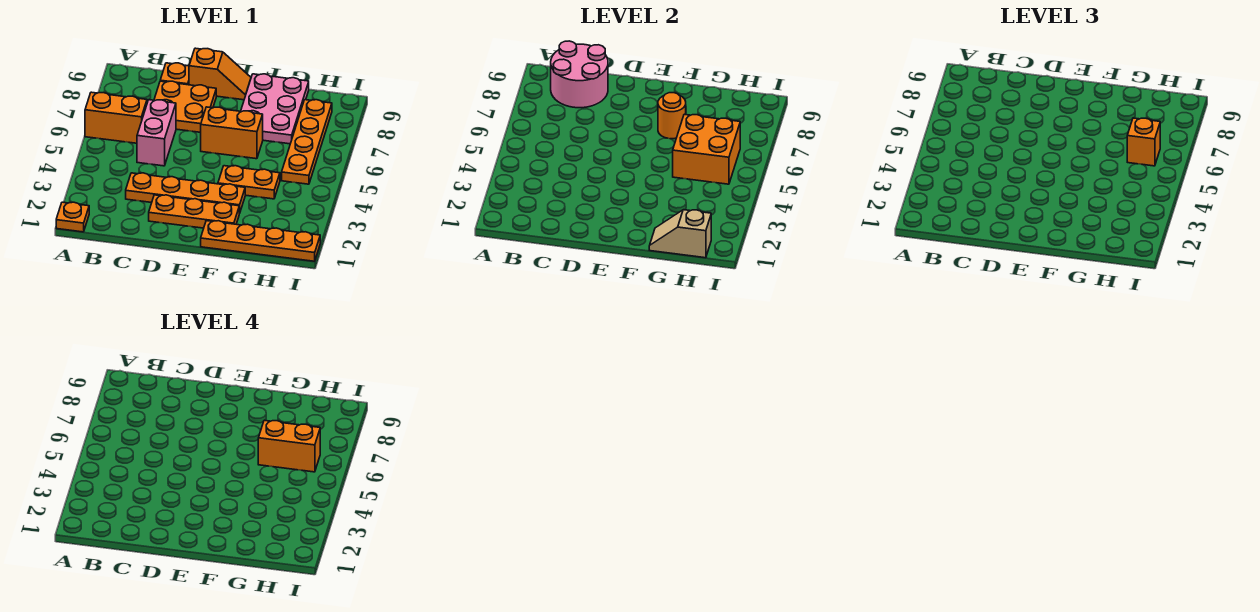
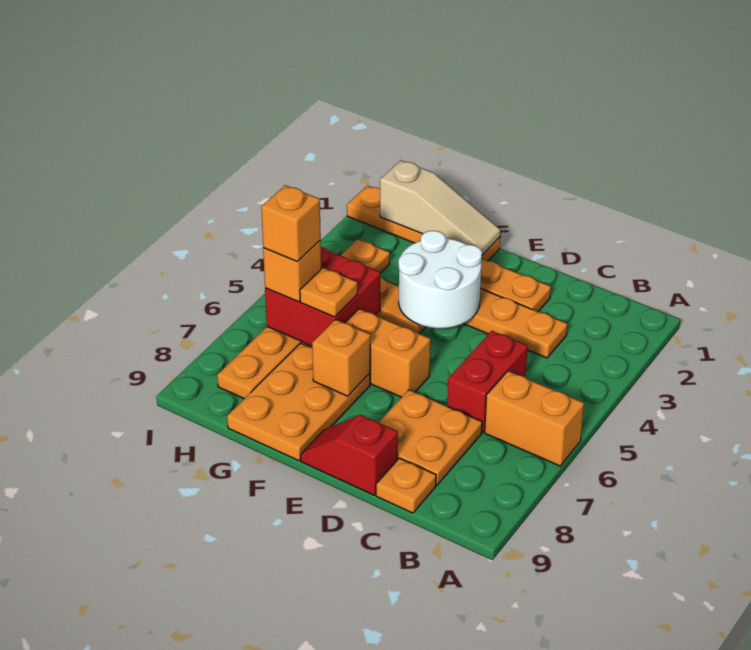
orange plate A1 level 1 -> orange plate G6 level 3
pink round brick B8:C9 level 2 -> none
pink brick C5:C6 level 1 -> red brick C5:C6 level 1
orange slope D9:E9 level 1 top D -> red slope D9:E9 level 1 top D
none -> white round brick E3:F4 level 2
pink plate F7:G9 level 1 -> orange plate F7:G9 level 1
orange round brick F7 level 2 -> orange brick F7 level 2
tan slope G1:H1 level 2 top H -> tan slope F1:H1 level 2 top H
orange brick G5:H6 level 2 -> red brick G5:H6 level 2
orange brick G6:H6 level 4 -> orange brick H6 level 4
orange plate H5:H8 level 1 -> orange plate H3:H8 level 1

